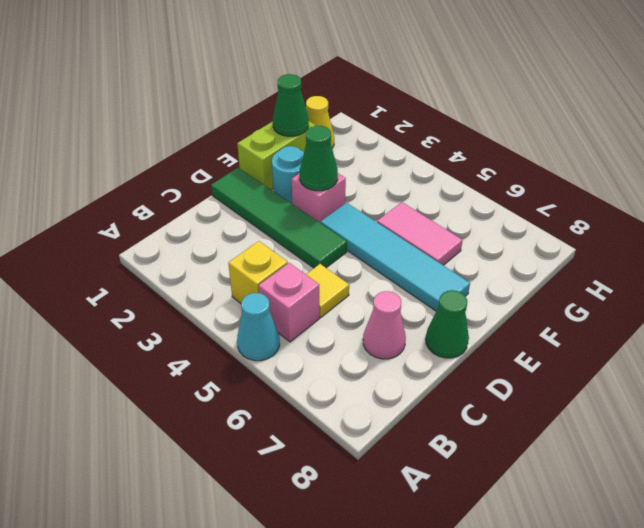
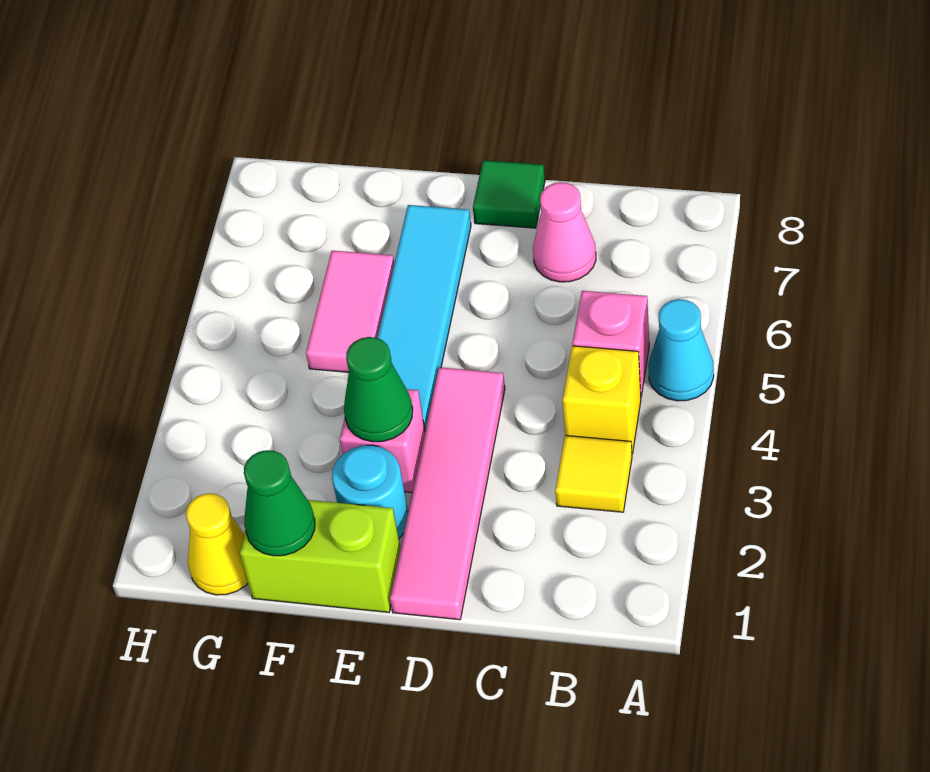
yellow tile C5 level 1 -> yellow tile B3 level 1
green tile D1:D4 level 1 -> pink tile D1:D4 level 1
green cone D8 level 1 -> green tile D8 level 1

